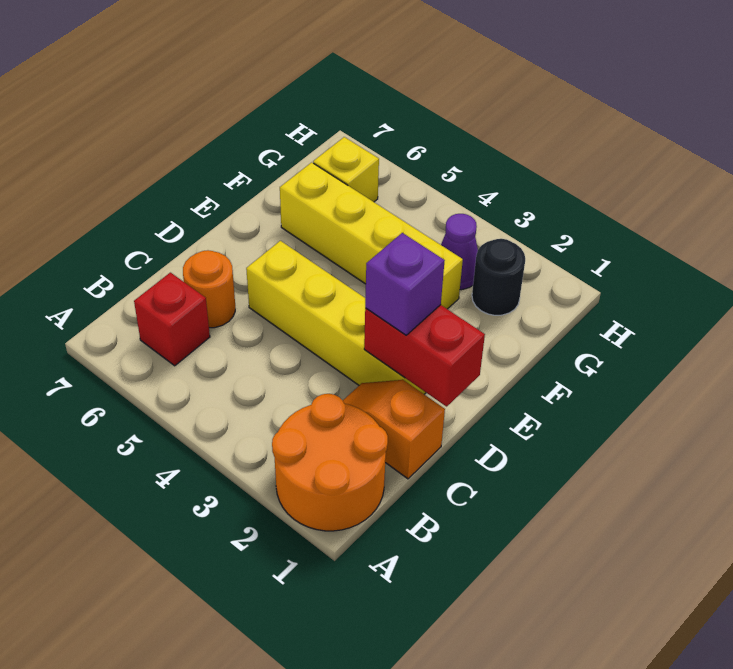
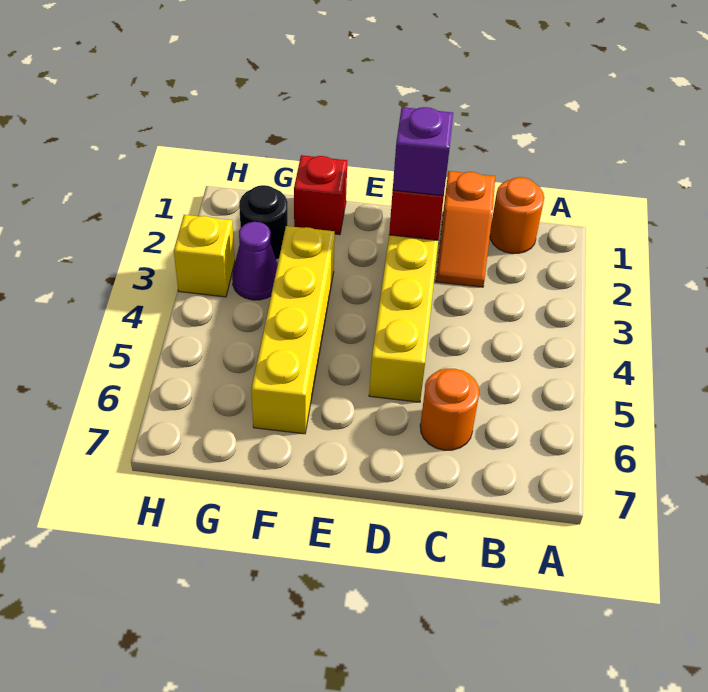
orange round brick A1:B2 level 1 -> orange round brick B1 level 1
red brick B6 level 1 -> red brick F1 level 1
yellow brick G6 level 1 -> yellow brick H3 level 1

